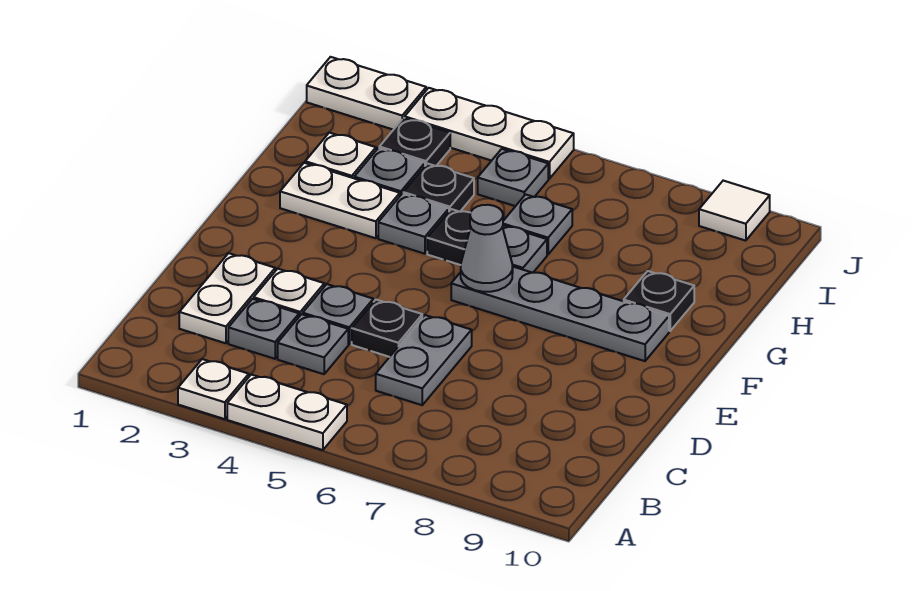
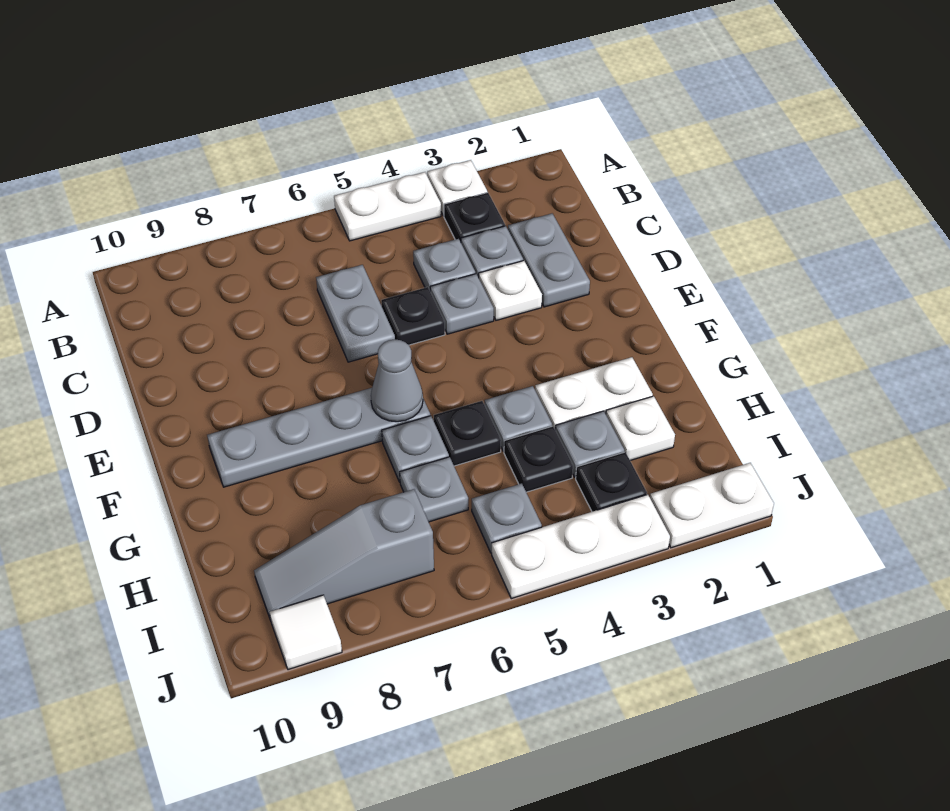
white plate C2:D2 level 1 -> grey plate C2:D2 level 1
black plate G9 level 1 -> black plate B3 level 1
none -> grey slope I7:I9 level 1 top 7

